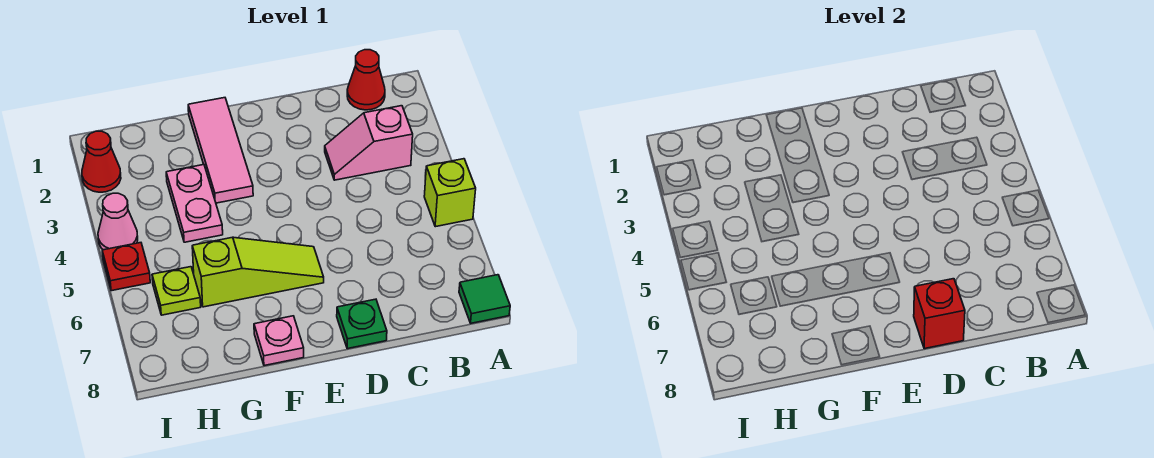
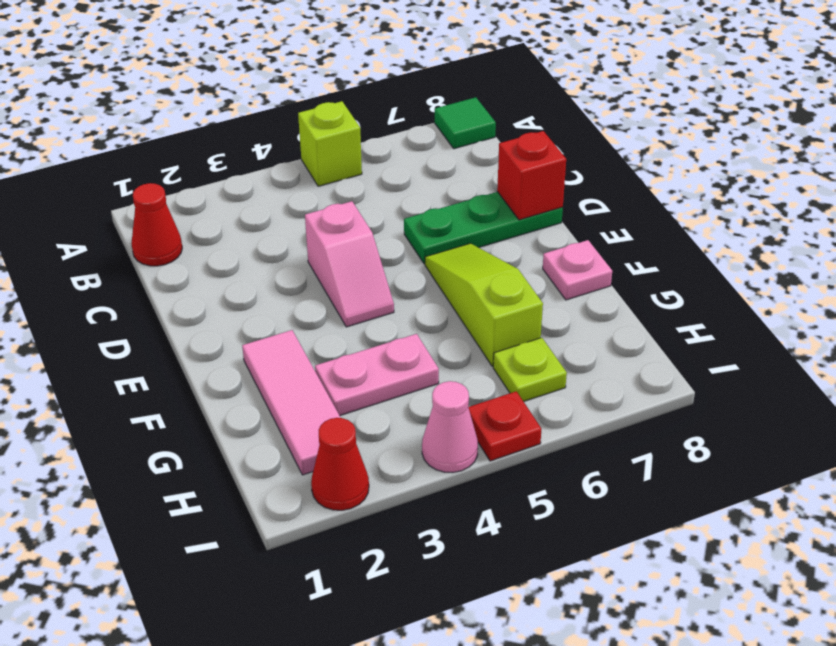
pink slope B3:C3 level 1 top B -> pink slope D4:E4 level 1 top D
green plate D8 level 1 -> green plate D6:D8 level 1
pink tile F1:F3 level 1 -> pink tile F2:H2 level 1

